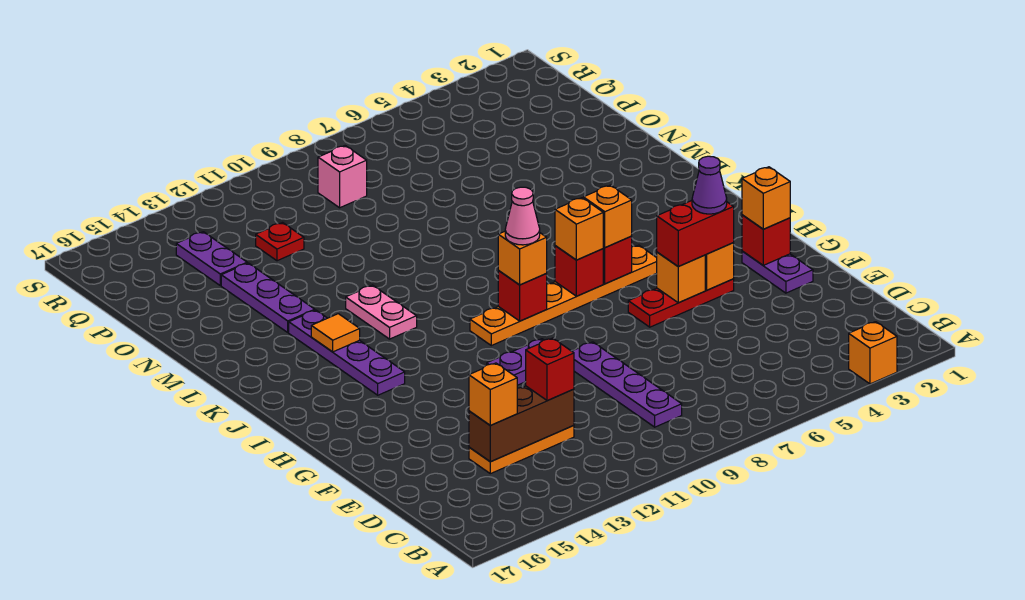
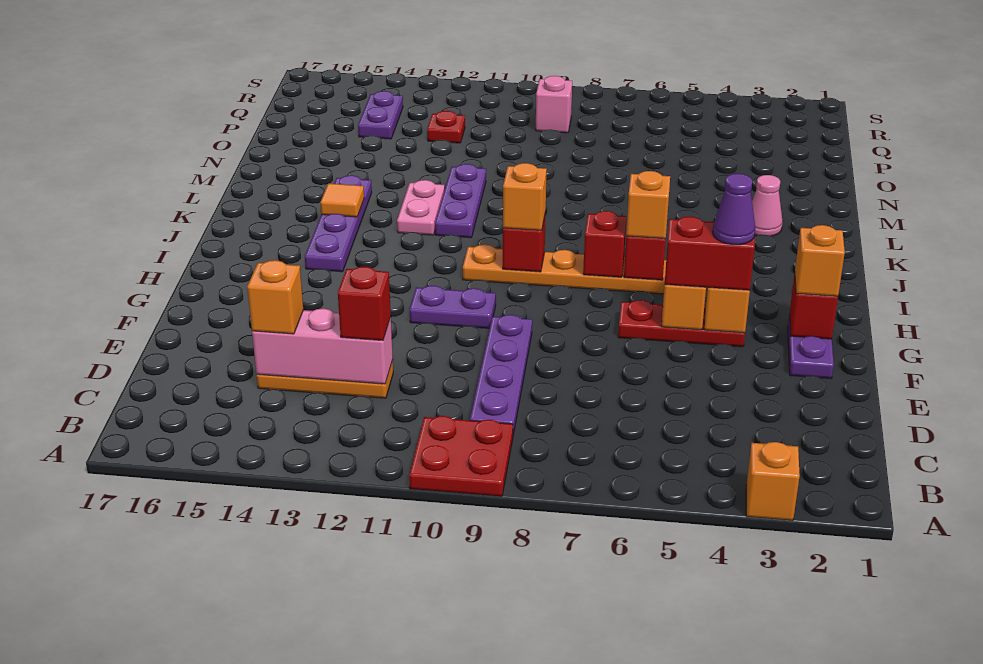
none -> red plate A9:B10 level 1
brown brick D12:D14 level 2 -> pink brick D12:D14 level 2
orange brick I7 level 3 -> none
pink cone I9 level 4 -> pink cone L3 level 1
purple plate M14:O14 level 1 -> purple plate K11:M11 level 1

